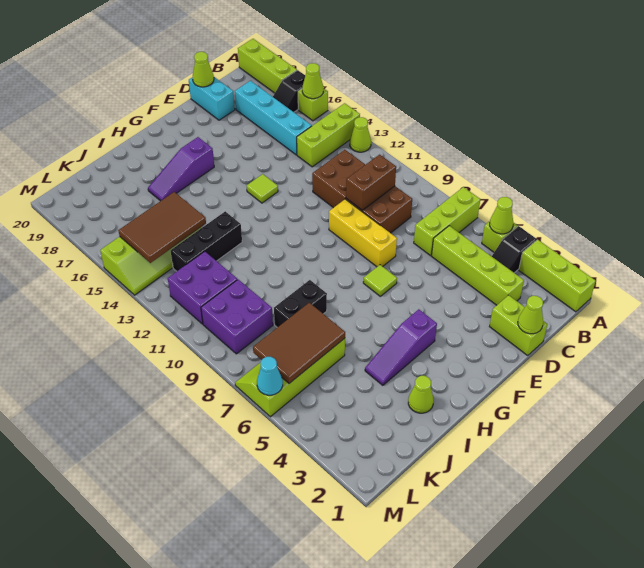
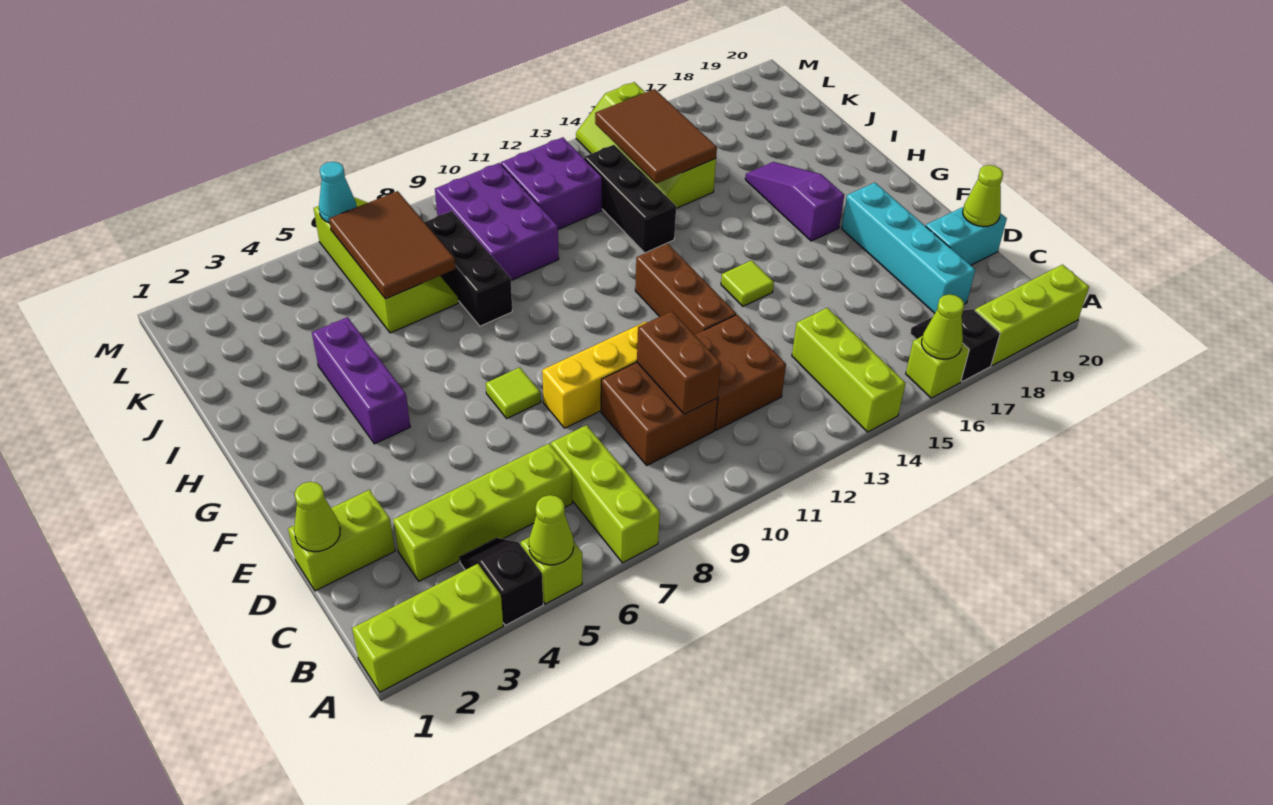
lime cone A13 level 1 -> none
cyan brick C15:C18 level 1 -> cyan brick C18:F18 level 1
none -> brown brick E12:G12 level 1
purple slope G4:I4 level 1 top G -> purple brick G4:I4 level 1
lime cone I2 level 1 -> none
black brick I8:J8 level 1 -> black brick I8:K8 level 1
purple brick K9:L10 level 1 -> purple brick J9:L10 level 1

